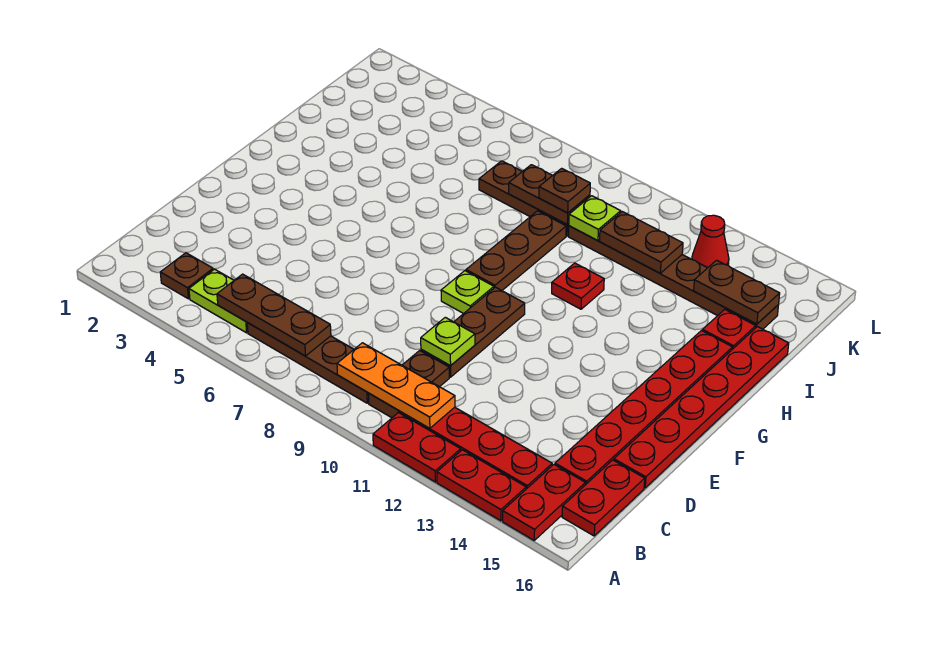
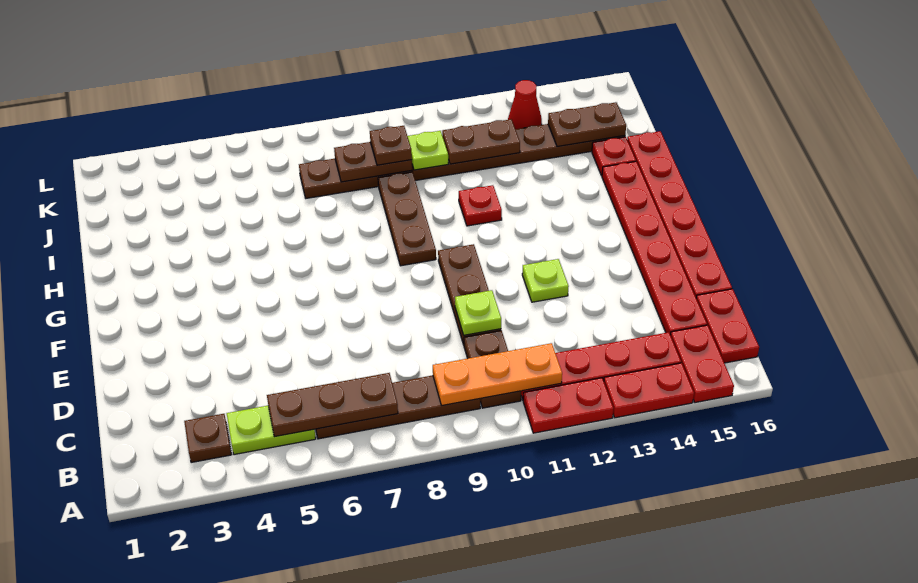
lime plate F9 level 1 -> lime plate E12 level 1

